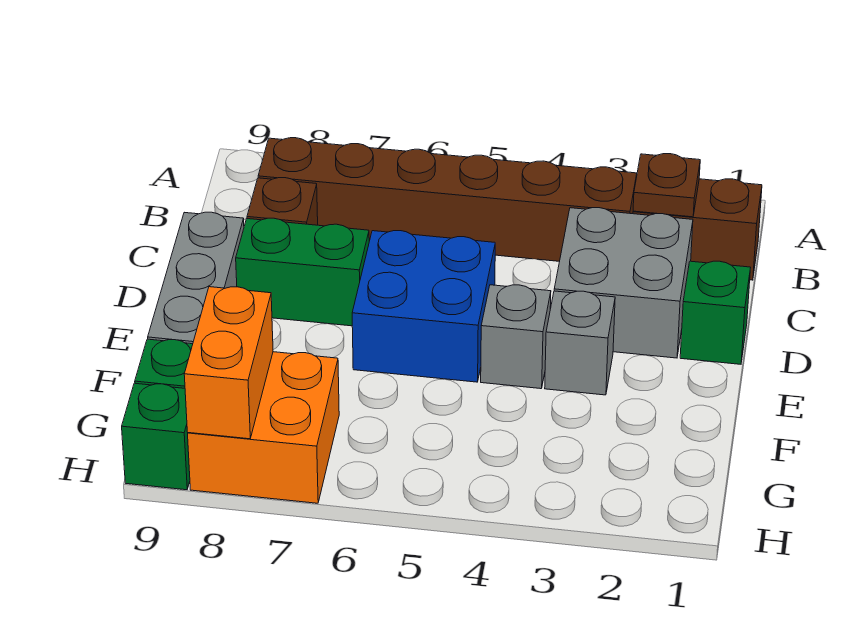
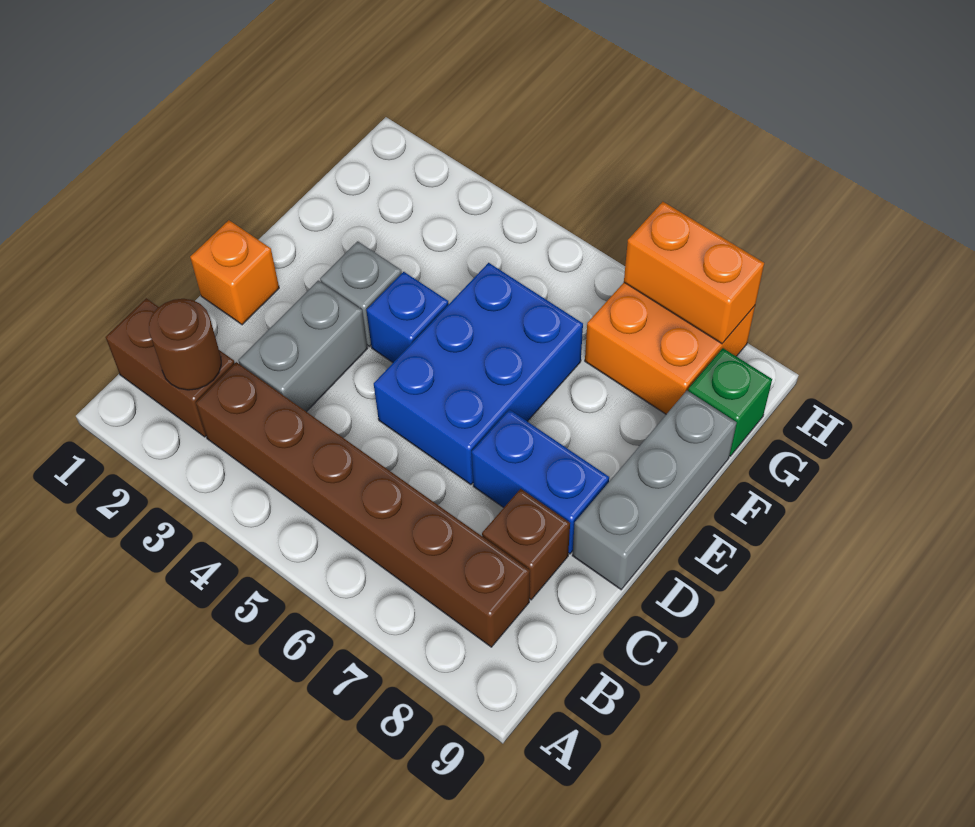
brown plate B2 level 2 -> brown round brick B2 level 2
grey brick C2:D3 level 1 -> grey brick C3:D3 level 1
green brick D1 level 1 -> orange brick D1 level 1
blue brick D5:E6 level 1 -> blue brick D5:F6 level 1
green brick D7:D8 level 1 -> blue brick D7:D8 level 1
grey brick E4 level 1 -> blue brick E4 level 1
orange brick G8:H8 level 2 -> orange brick H7:H8 level 2
green brick H9 level 1 -> none

